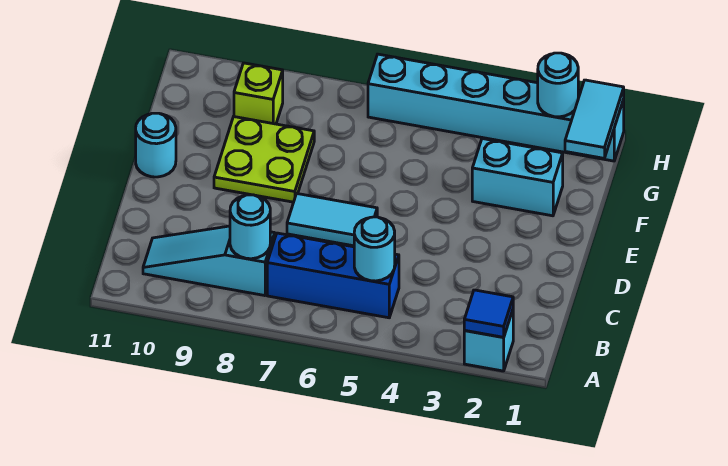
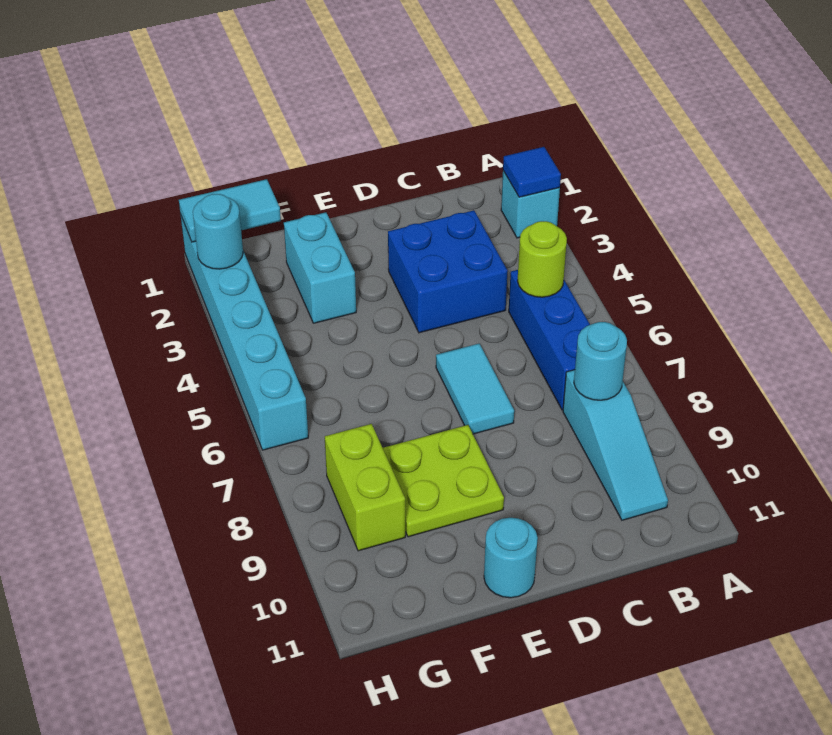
cyan round brick B5 level 2 -> lime round brick B5 level 2
none -> blue brick C3:D4 level 1
lime brick G9 level 1 -> lime brick G8:G9 level 1

